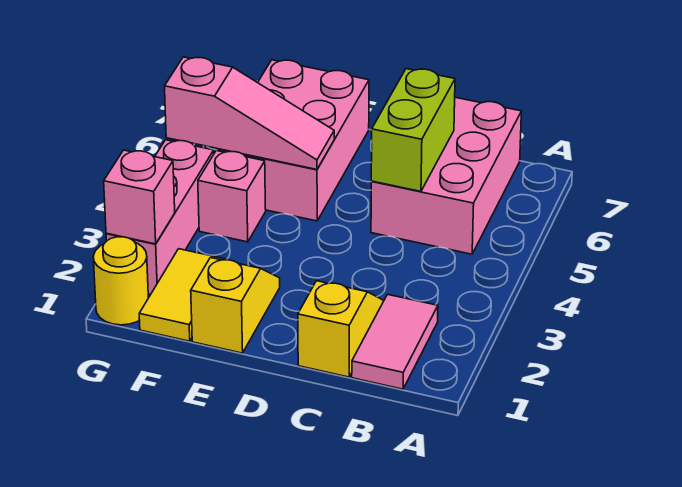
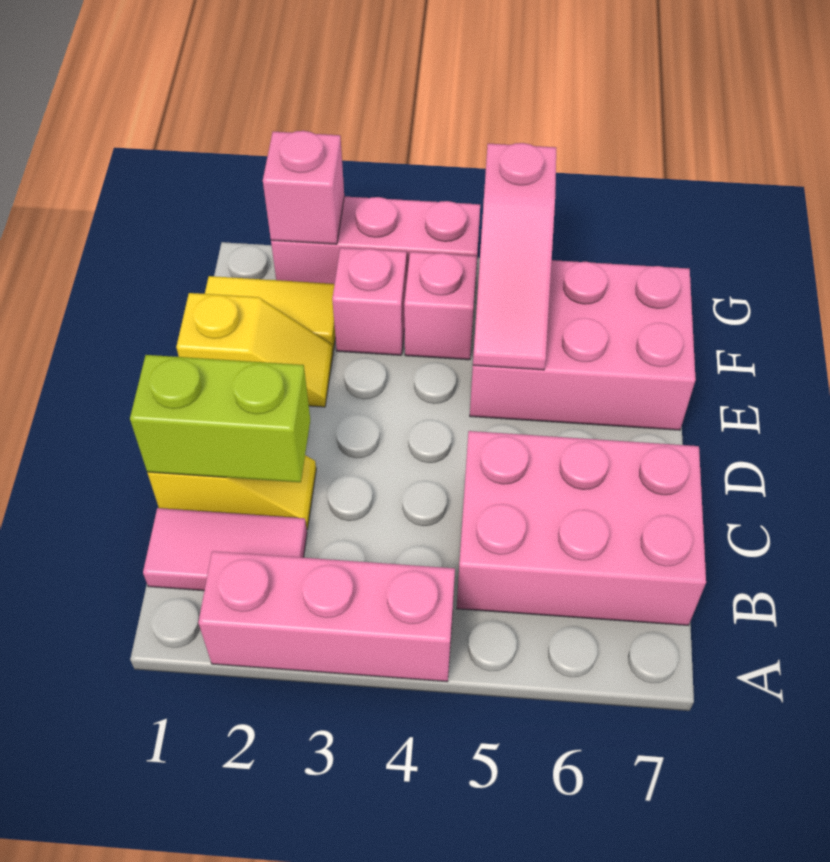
none -> pink brick A2:A4 level 1
lime brick C5:C6 level 2 -> lime brick C1:C2 level 2
none -> pink brick F3 level 1
yellow round brick G1 level 1 -> none

